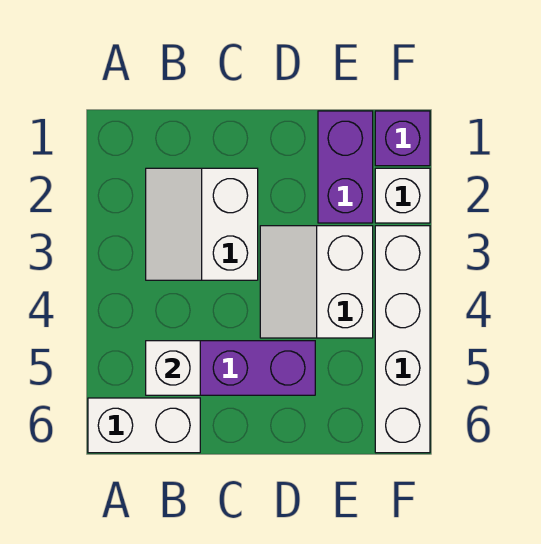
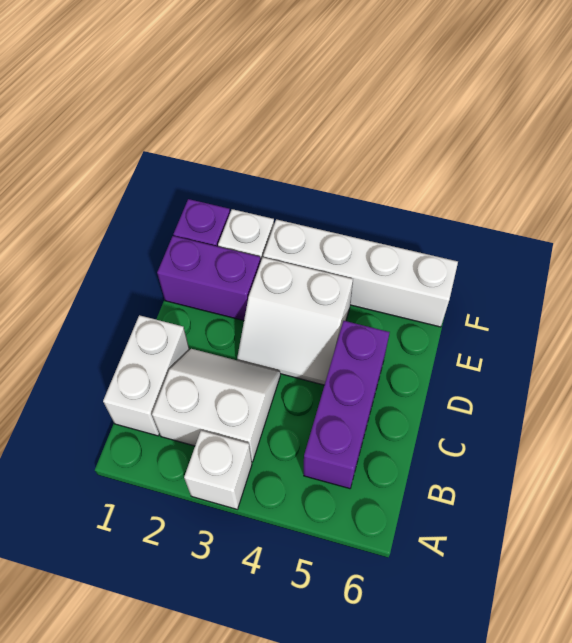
white brick A6:B6 level 1 -> white brick B1:C1 level 1
white slope B2:C3 level 1 top C -> white slope B2:C3 level 1 top B
white brick B5 level 2 -> white brick A3 level 1

